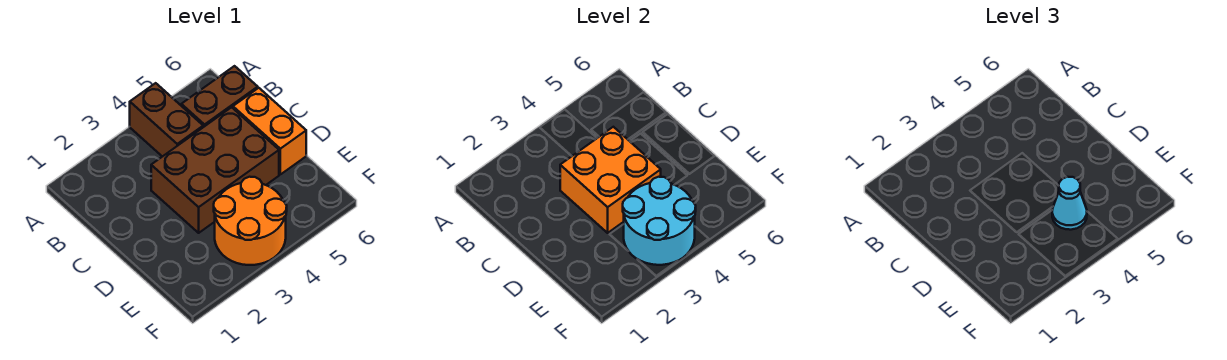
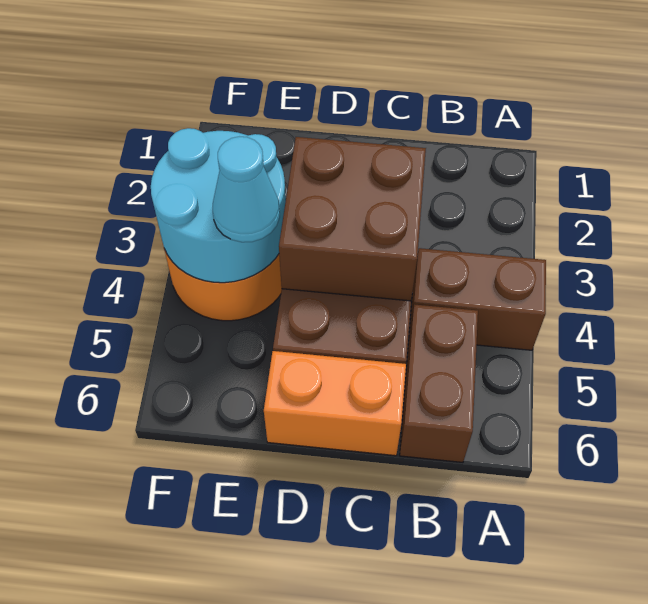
orange brick C3:D4 level 2 -> brown brick C3:D4 level 2

